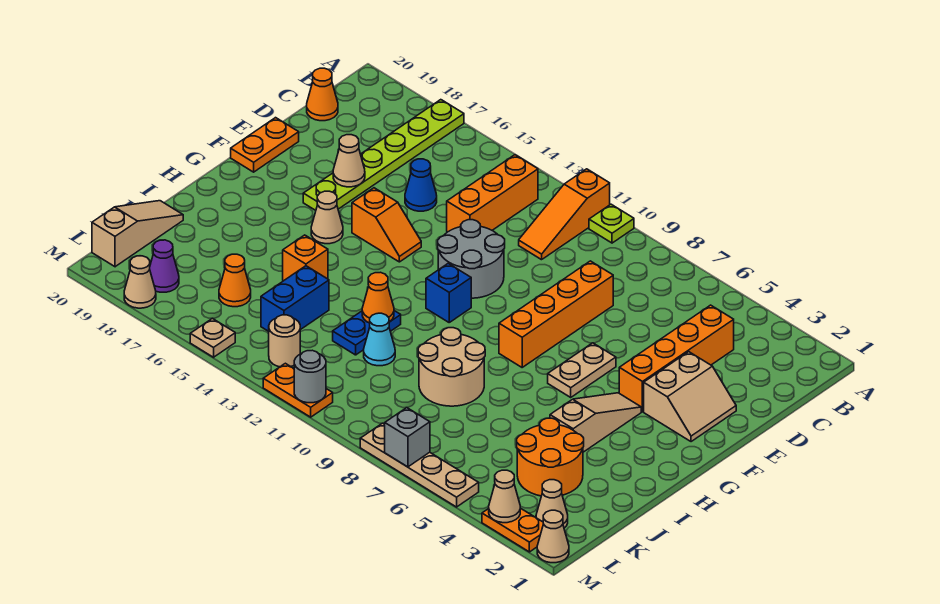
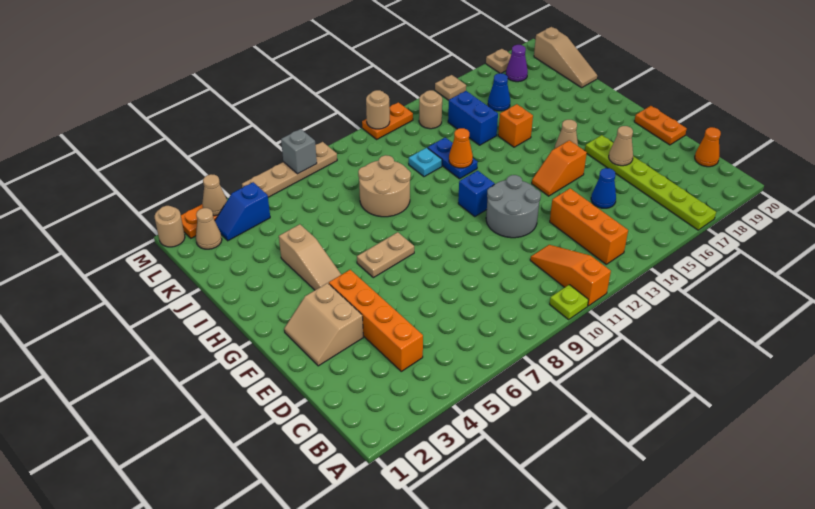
orange brick D8:G8 level 1 -> none
tan plate F6:G6 level 1 -> tan plate G6:G7 level 1
orange round brick J3:K4 level 1 -> none
cyan cone J11 level 1 -> cyan plate J11 level 1
orange cone K16 level 1 -> blue cone K16 level 1
none -> blue slope L3:L4 level 1 top 4
tan cone M1 level 1 -> tan round brick M1 level 1
grey round brick M11 level 2 -> tan round brick M11 level 2
tan cone M18 level 1 -> tan plate M18 level 1

